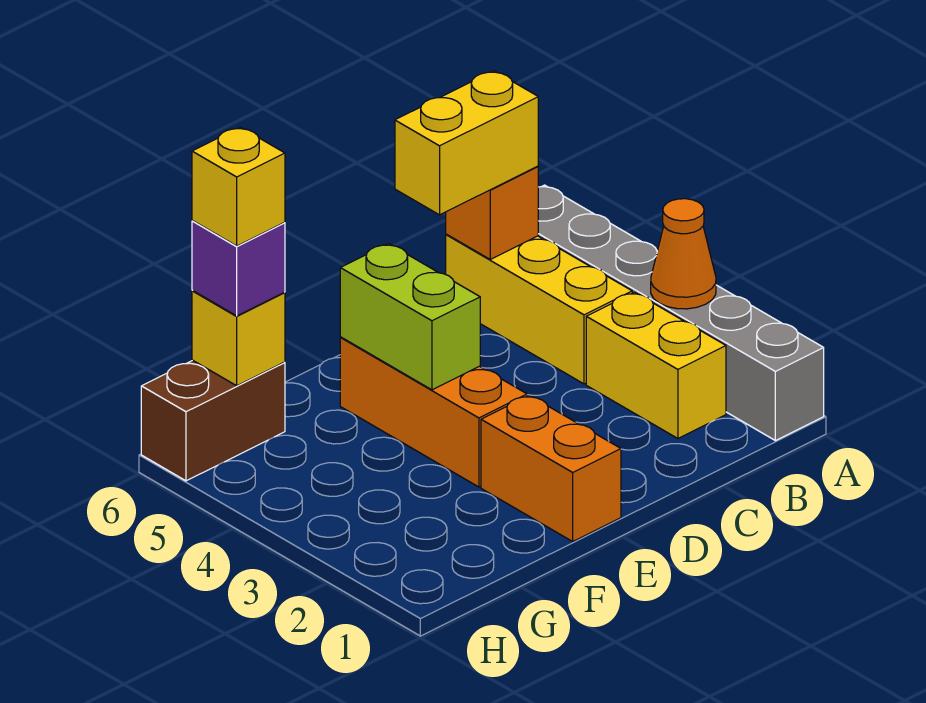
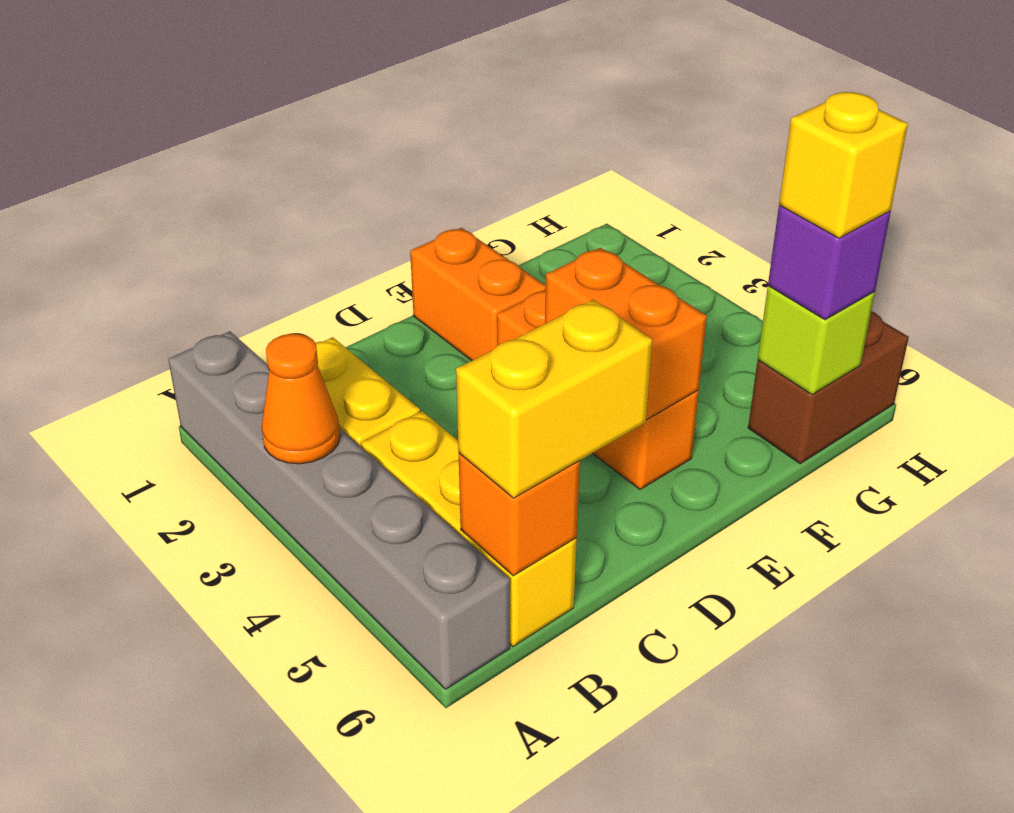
lime brick E4:E5 level 2 -> orange brick E4:E5 level 2
yellow brick G6 level 2 -> lime brick G6 level 2

